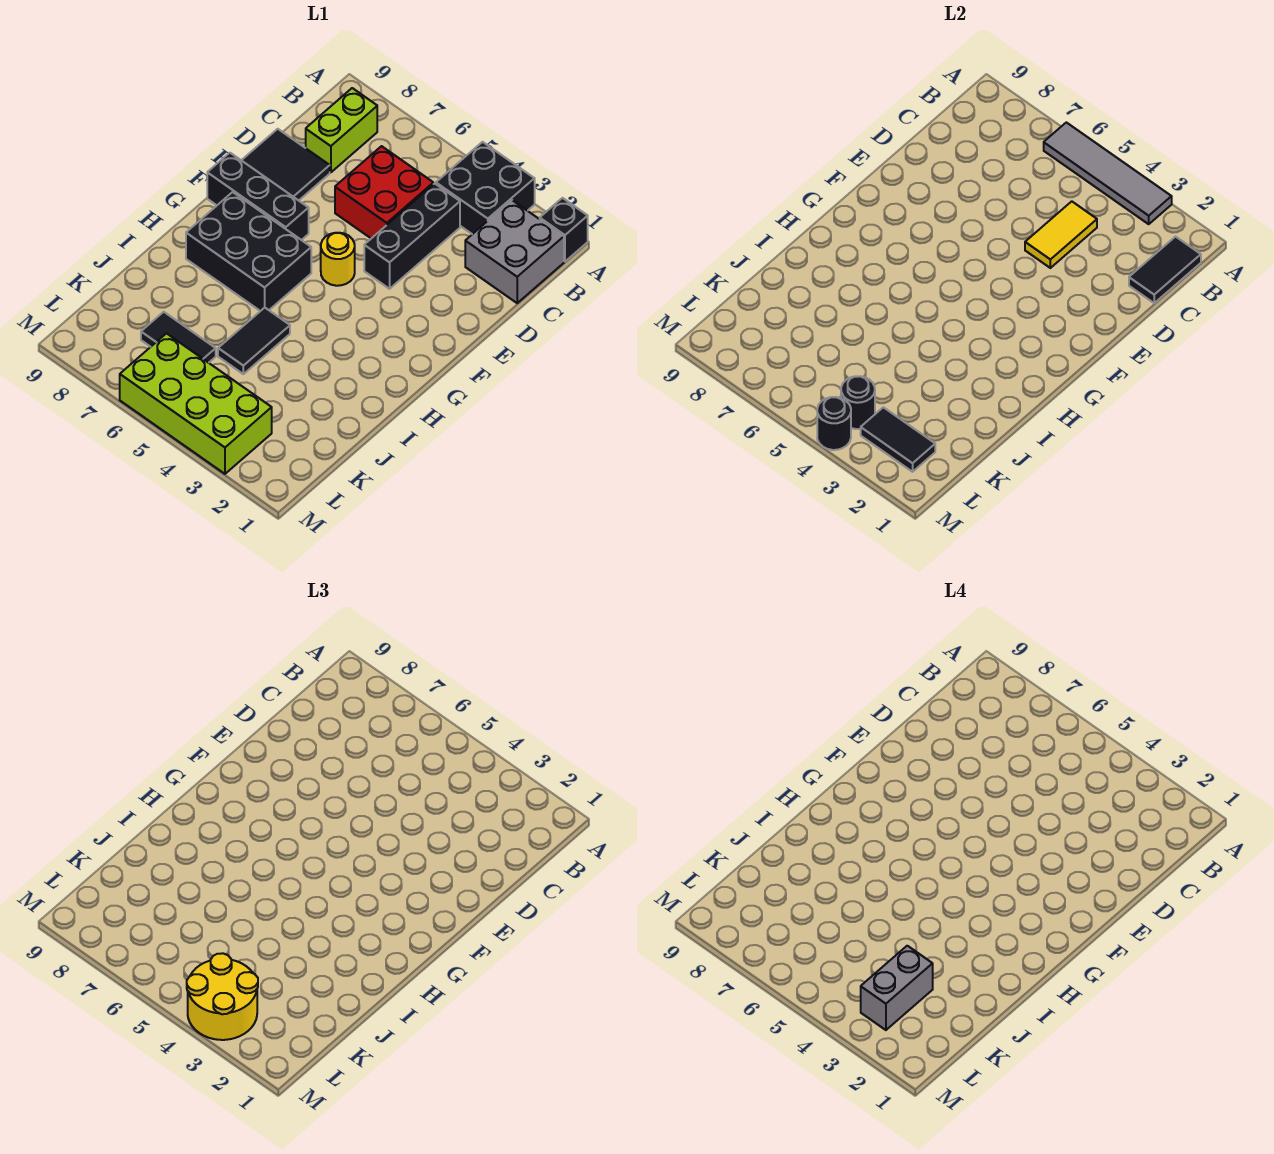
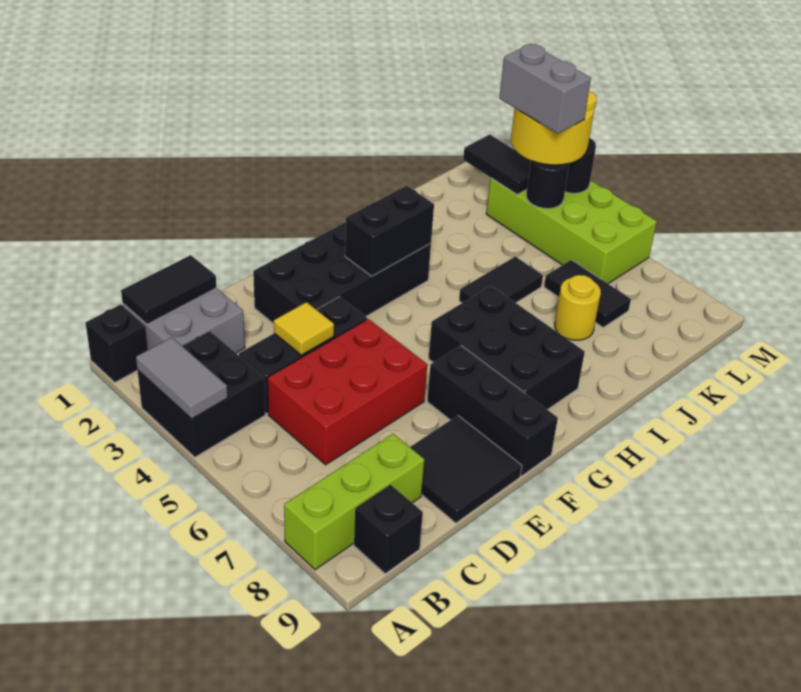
grey tile A3:A6 level 2 -> grey tile A3:A4 level 2
lime brick B8:C8 level 1 -> lime brick A8:C8 level 1
none -> black brick B9 level 1
yellow tile C4:D4 level 2 -> yellow tile D4 level 2
red brick C5:D6 level 1 -> red brick C5:E6 level 1
none -> black brick E2:H3 level 1
yellow round brick F5 level 1 -> yellow round brick J7 level 1
none -> black brick G3:H3 level 2
grey brick K3:L3 level 4 -> grey brick L3:L4 level 4

